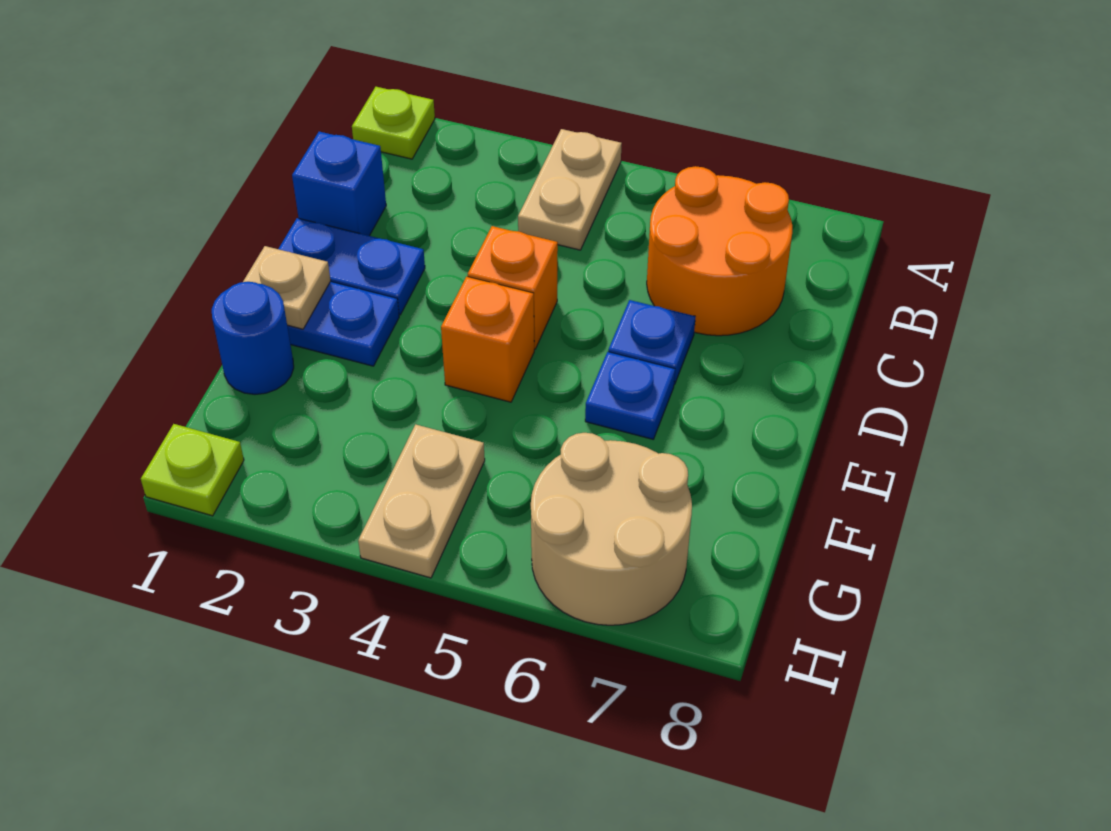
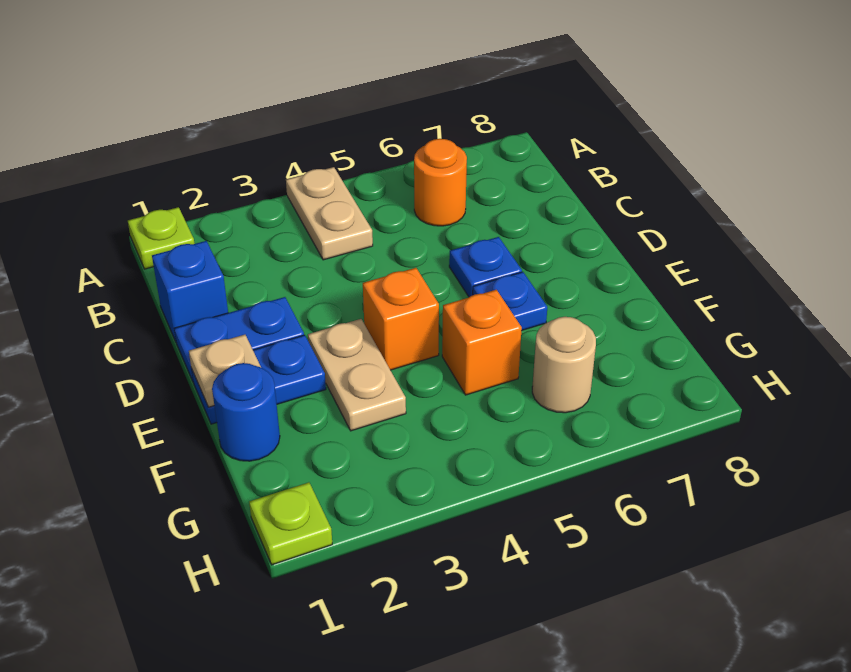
orange round brick B6:C7 level 1 -> orange round brick B6 level 1
orange brick D4 level 1 -> orange brick F5 level 1
tan plate G4:H4 level 1 -> tan plate E3:F3 level 1
tan round brick G6:H7 level 1 -> tan round brick G6 level 1

